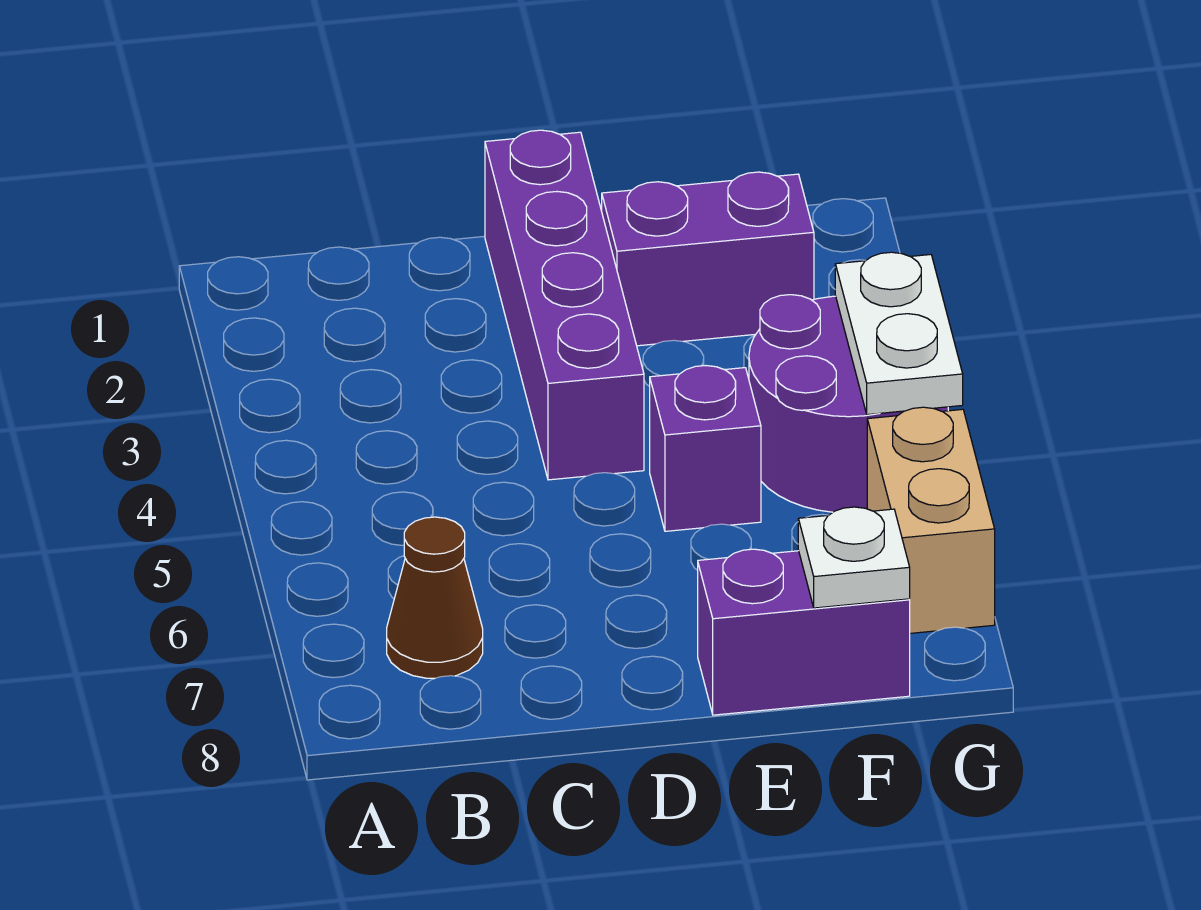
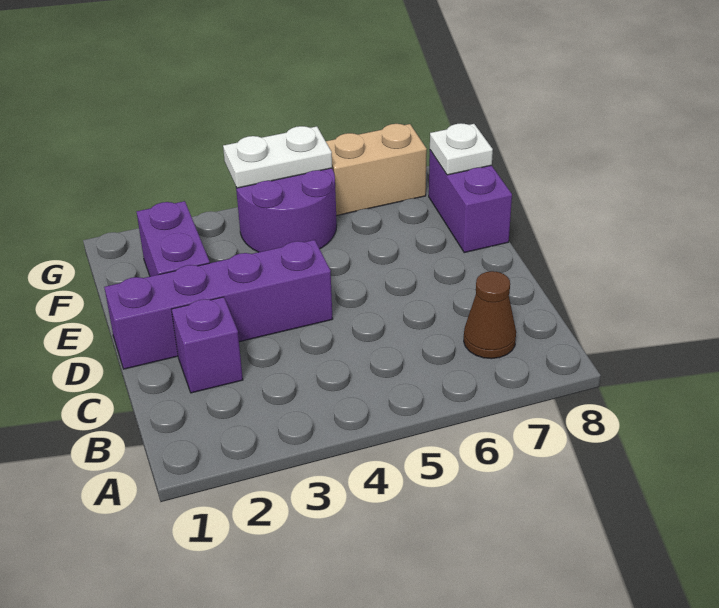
purple brick E5 level 1 -> purple brick C2 level 1

